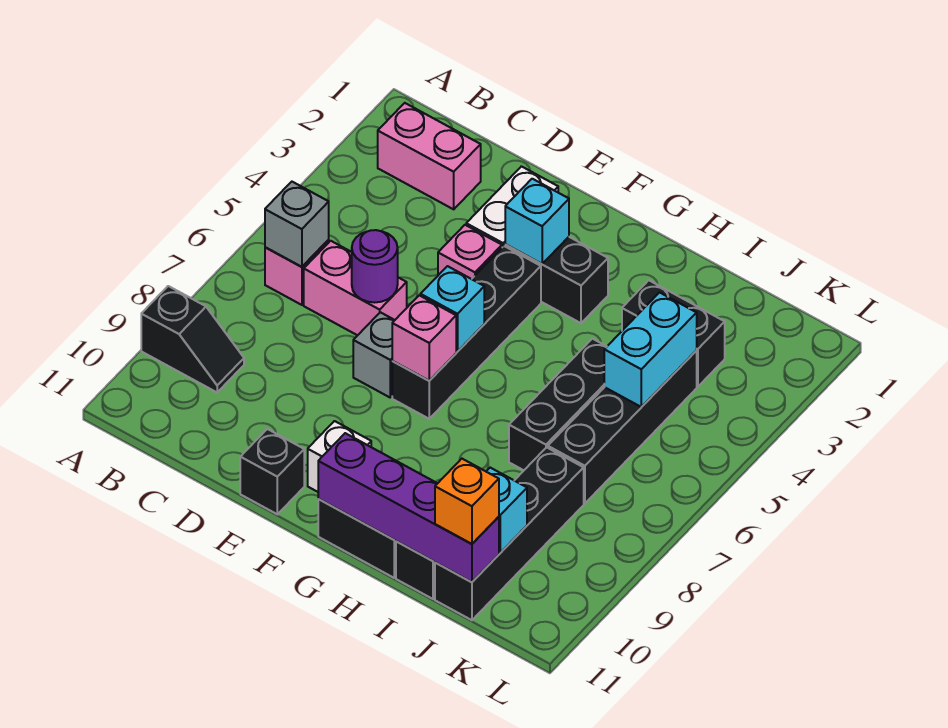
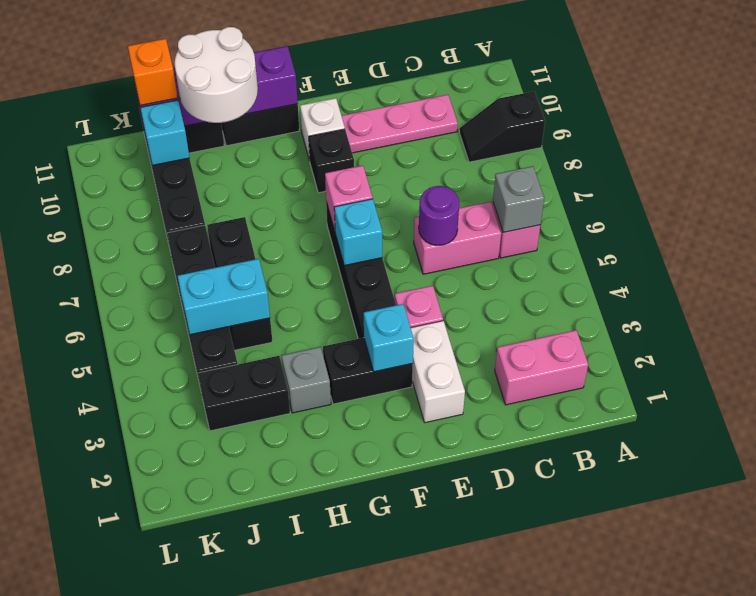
none -> pink plate C10:E10 level 1
grey brick E7 level 1 -> grey brick H3 level 1
black brick E11 level 1 -> black brick F9 level 1
none -> white round brick H10:I11 level 3
cyan brick J4:J5 level 2 -> cyan brick I5:J5 level 2

